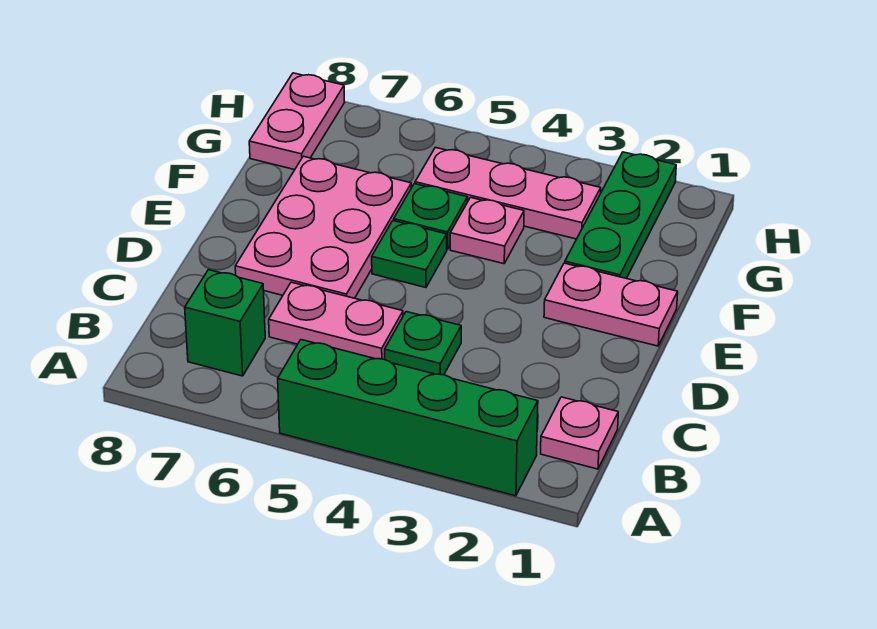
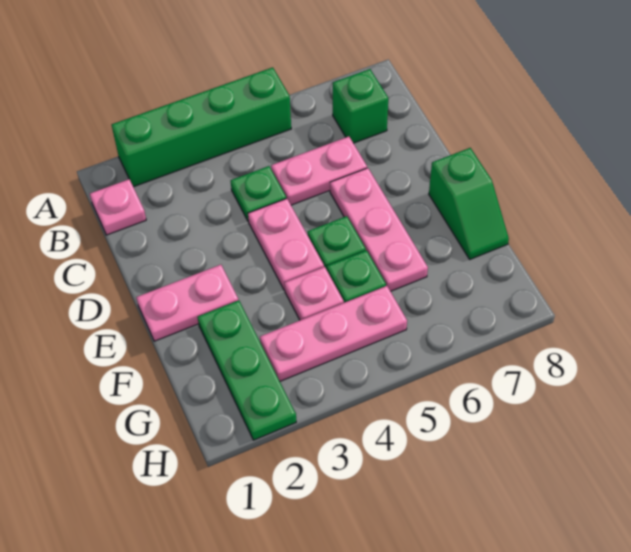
pink plate D6:F7 level 1 -> pink plate D6:F6 level 1
none -> green slope E8:F8 level 1 top E
pink plate G8:H8 level 1 -> pink plate D4:E4 level 1

